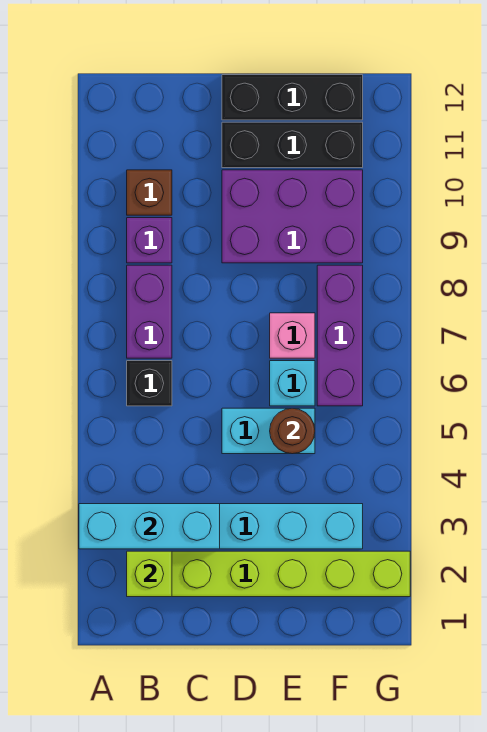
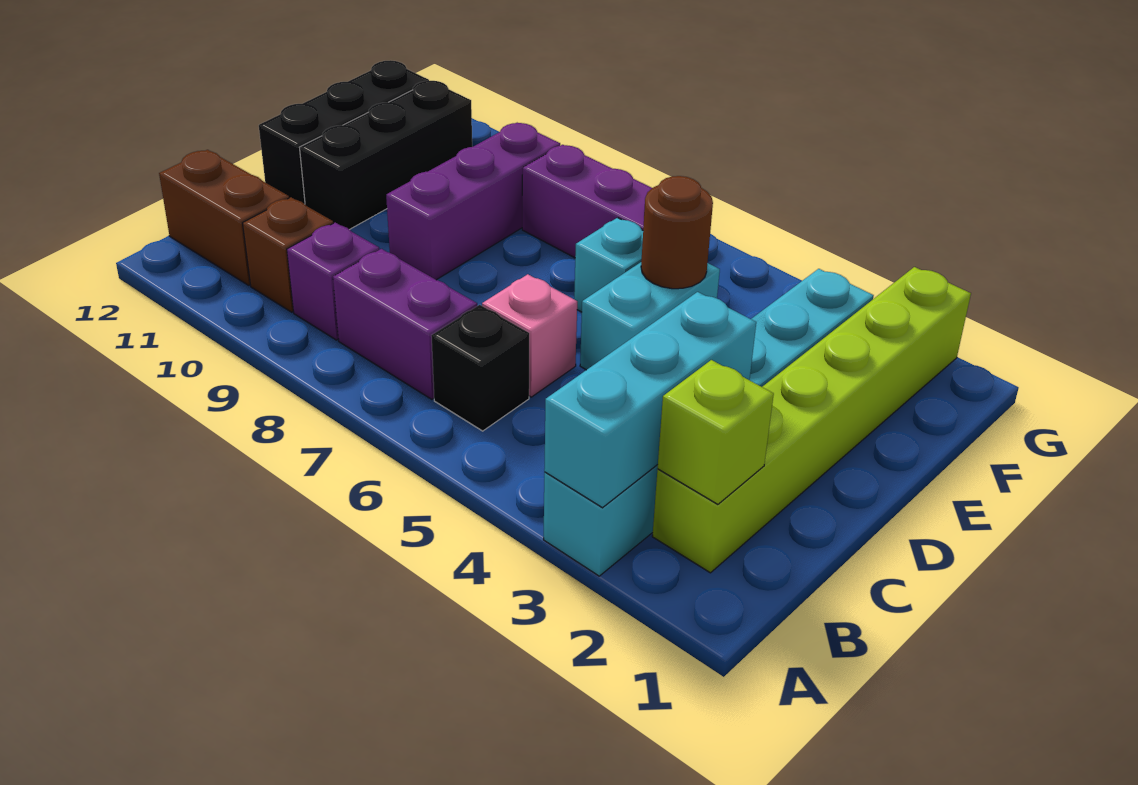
none -> brown brick B11:B12 level 1
purple brick D9:F10 level 1 -> purple brick D9:F9 level 1
pink brick E7 level 1 -> pink brick C6 level 1

